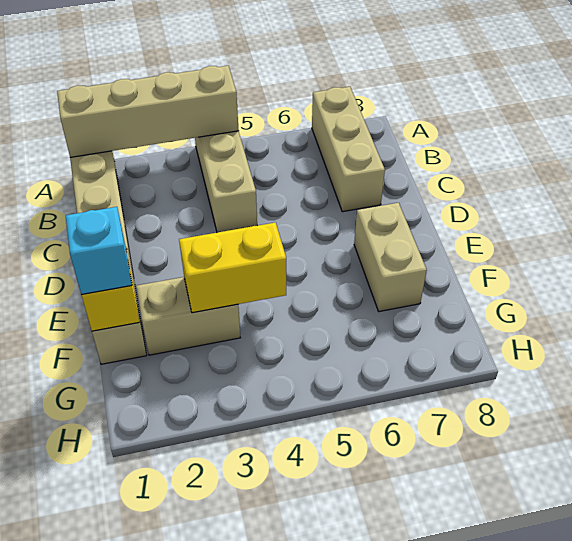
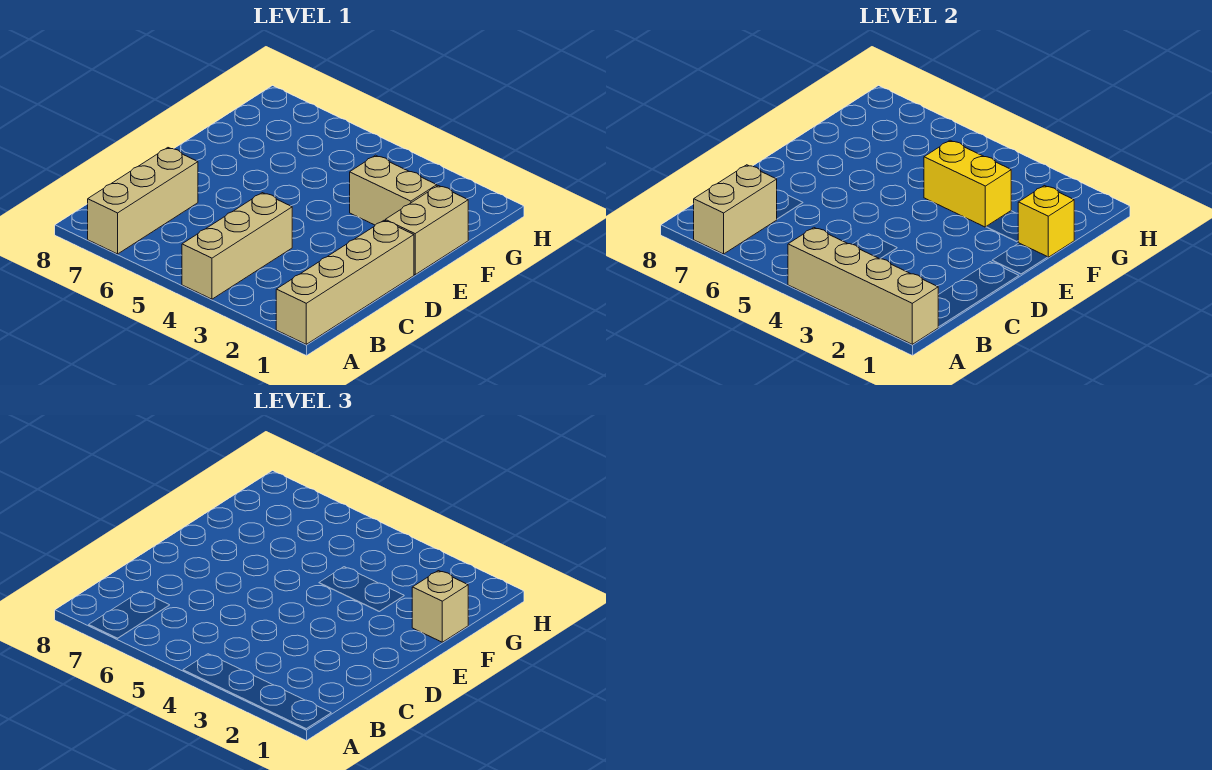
tan brick E7:F7 level 1 -> tan brick A7:B7 level 2
cyan brick F1 level 3 -> tan brick F1 level 3

